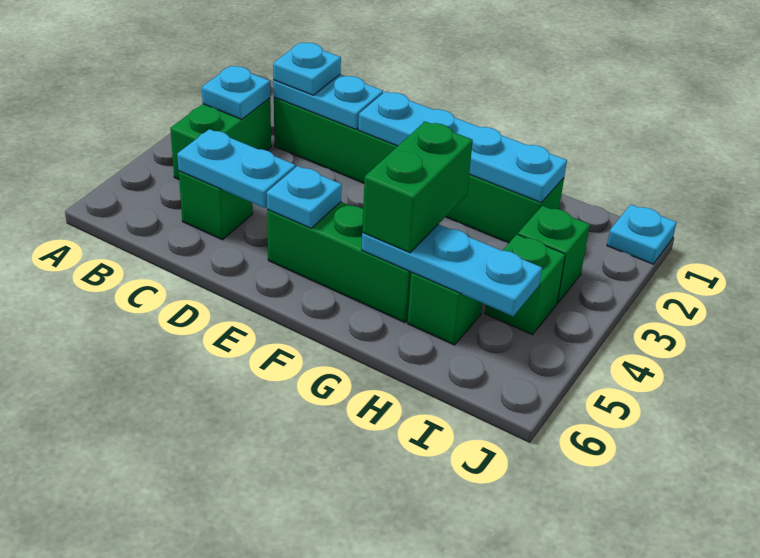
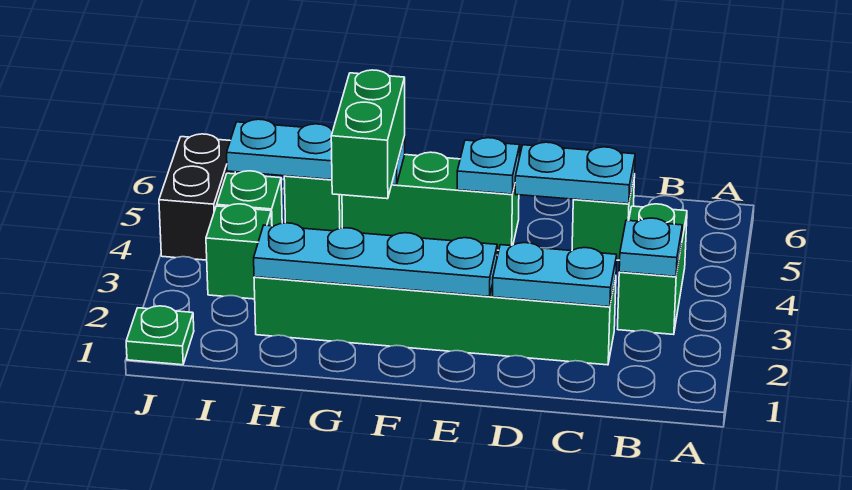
cyan plate C2 level 3 -> none
cyan plate J1 level 1 -> green plate J1 level 1
none -> black brick J4:J5 level 1

